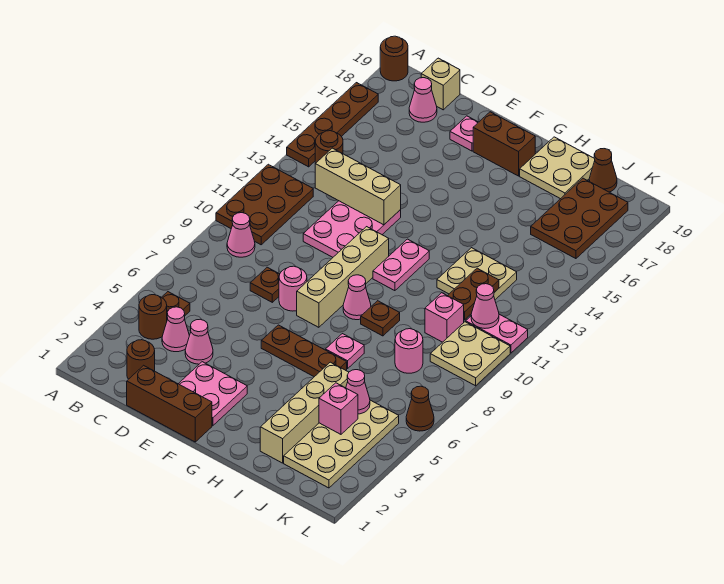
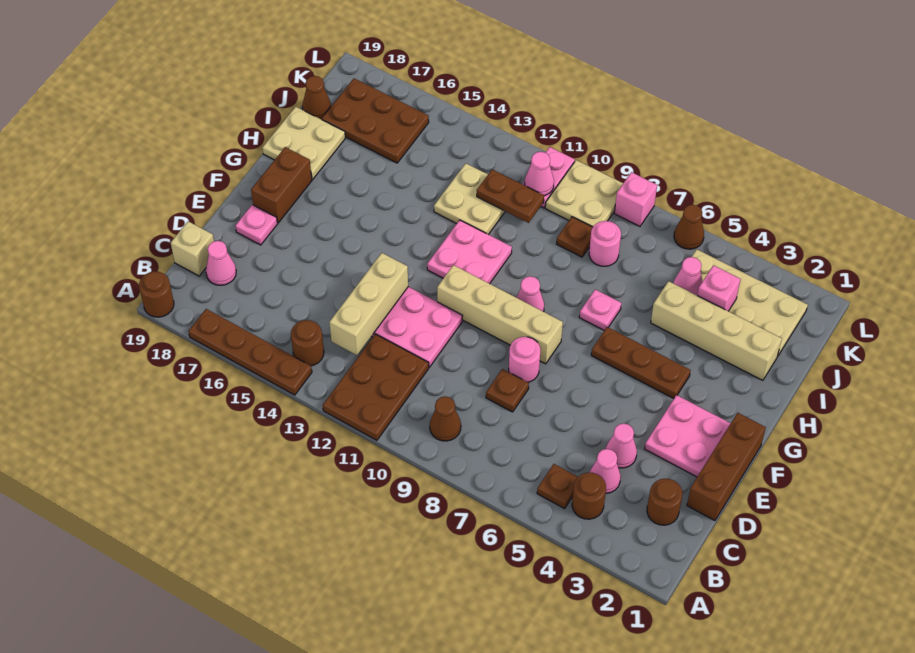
brown plate A10:B12 level 1 -> brown plate A11:C12 level 1
pink cone B9 level 1 -> brown cone B9 level 1
brown plate F6:H6 level 1 -> brown plate G4:G6 level 1
pink plate G11:G12 level 1 -> pink plate G11:H12 level 1
brown plate H9 level 1 -> brown plate J9 level 1
pink brick J10 level 1 -> pink brick L8 level 1

